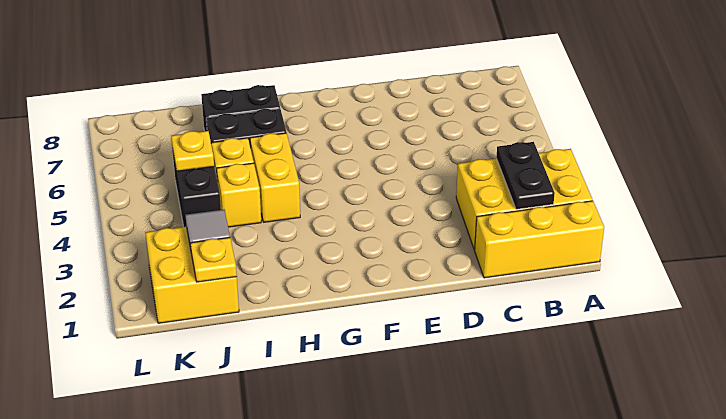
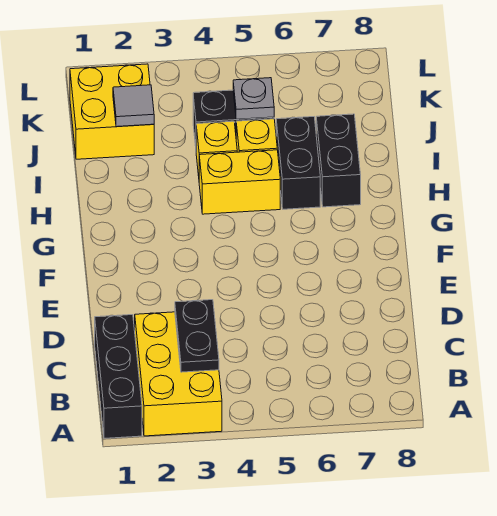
yellow brick A1:C1 level 1 -> black brick A1:C1 level 1
black plate B2:B3 level 2 -> black plate B3:C3 level 2
yellow plate J1 level 2 -> none
yellow plate J5 level 2 -> grey plate J5 level 2

